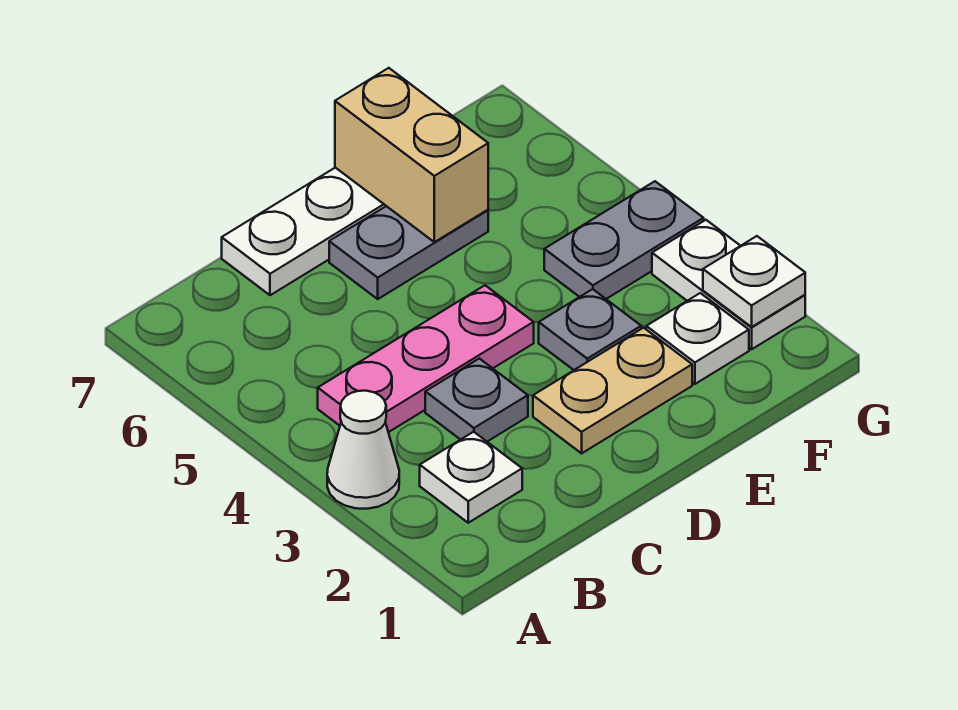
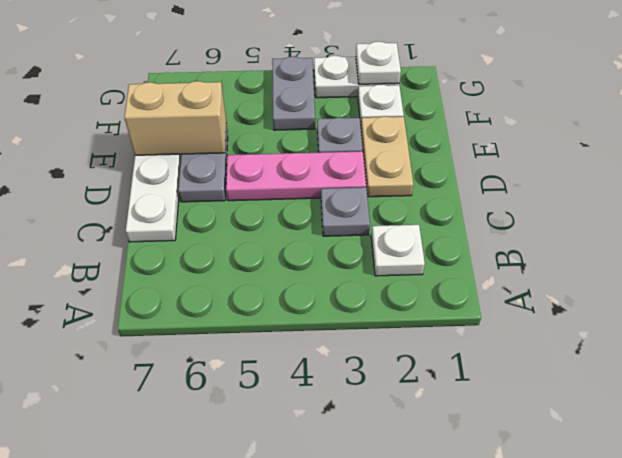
white cone A3 level 1 -> none
pink plate B4:D4 level 1 -> pink plate D3:D5 level 1

